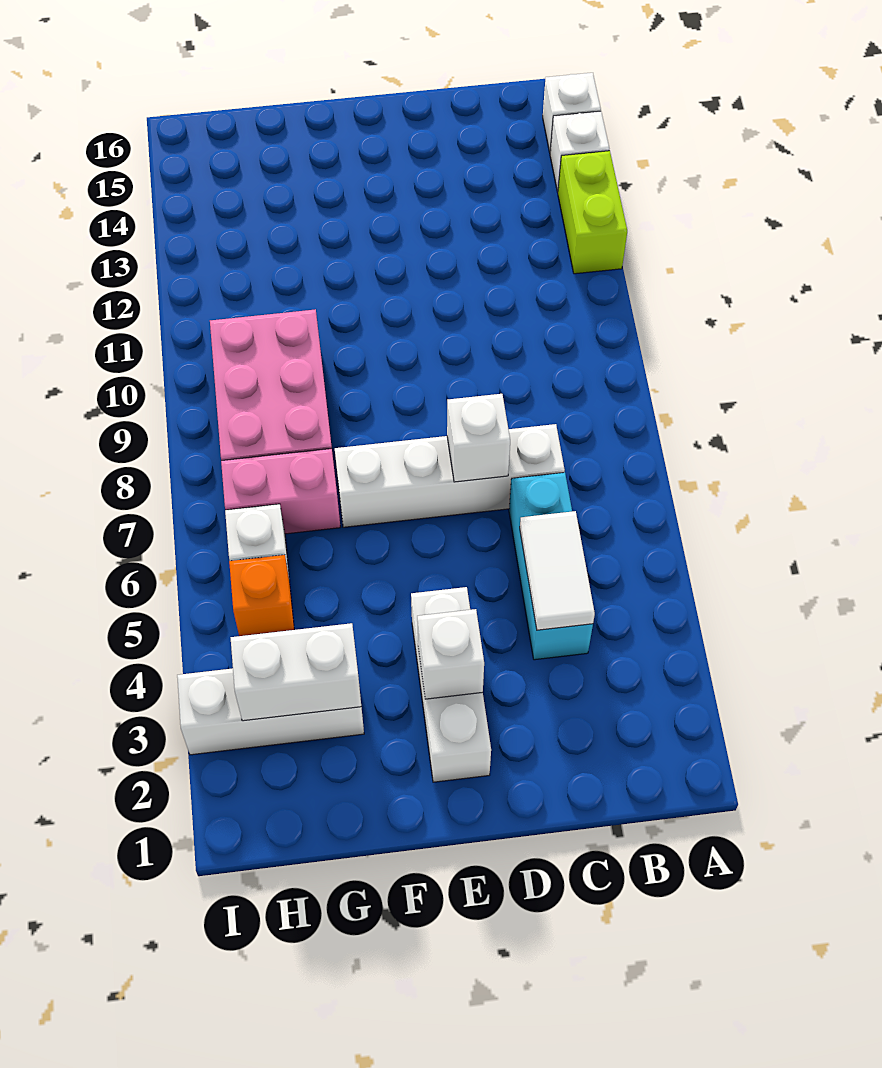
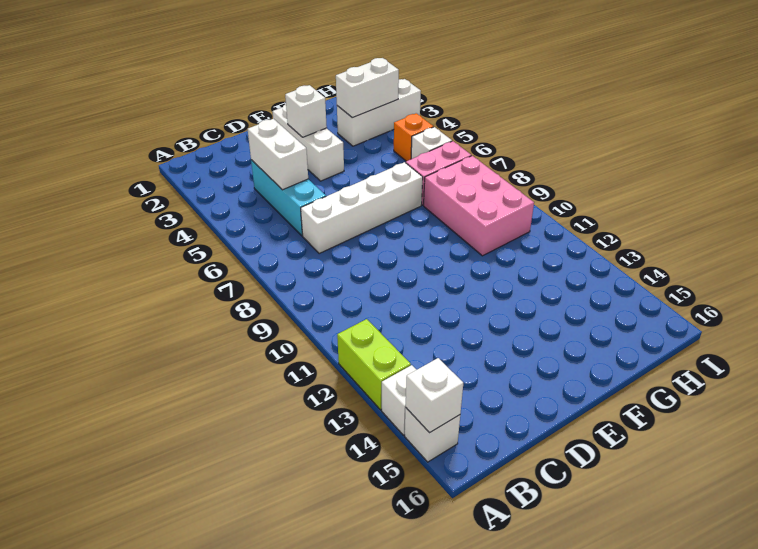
white tile C4:C5 level 2 -> white brick C4:C5 level 2
white brick D7 level 2 -> white brick A15 level 2

